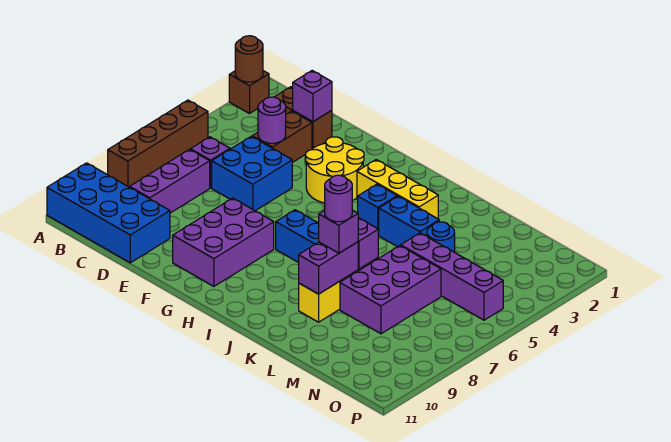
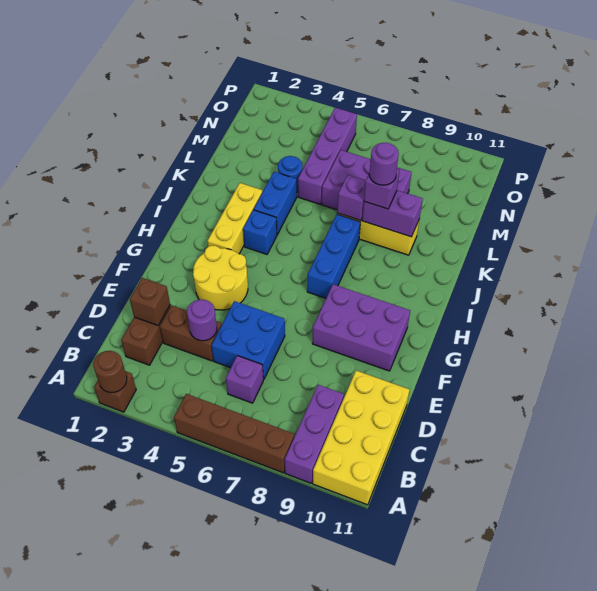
blue brick A10:D11 level 1 -> yellow brick A10:D11 level 1
purple brick C7:C9 level 1 -> purple brick A9:C9 level 1
purple brick D2 level 2 -> brown brick D2 level 2

